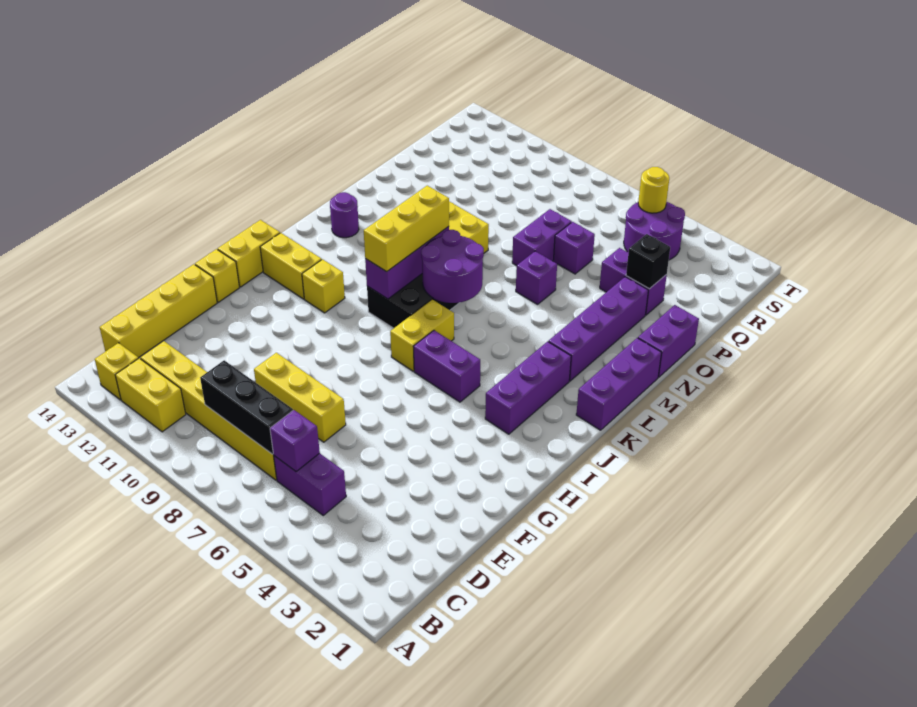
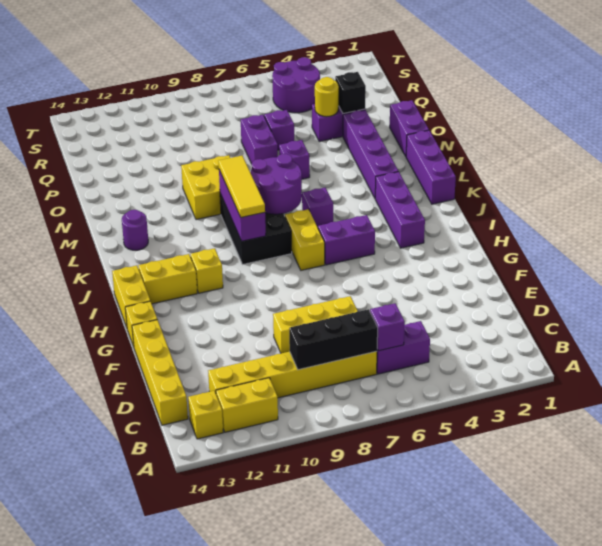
yellow brick J9:L9 level 3 -> yellow tile J9:L9 level 3
none -> purple brick K6 level 1
yellow round brick S5 level 2 -> yellow round brick P4 level 2

